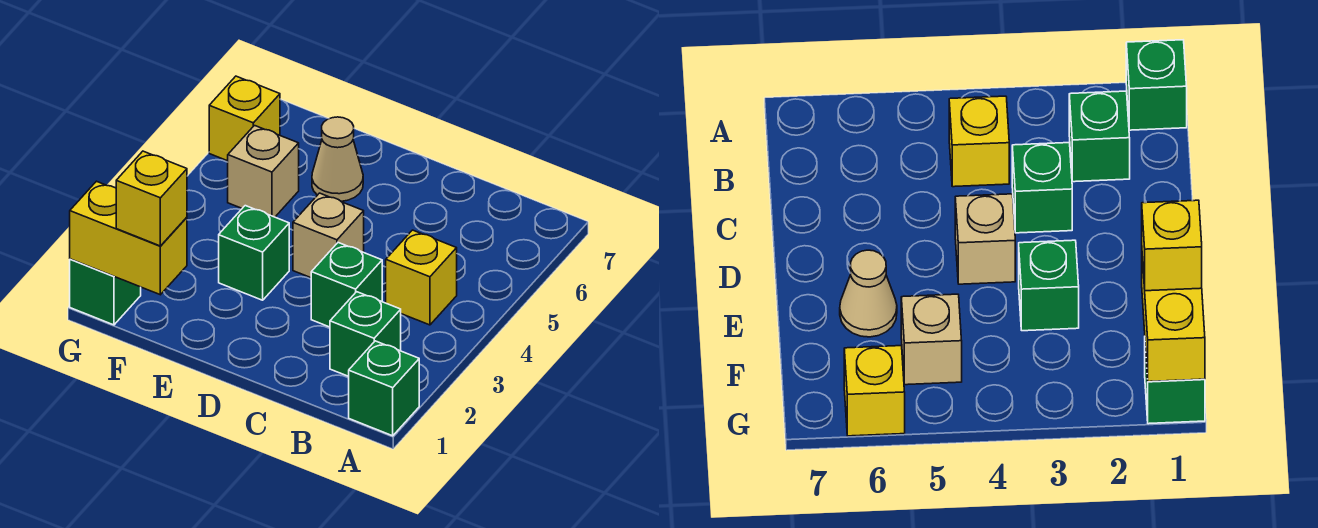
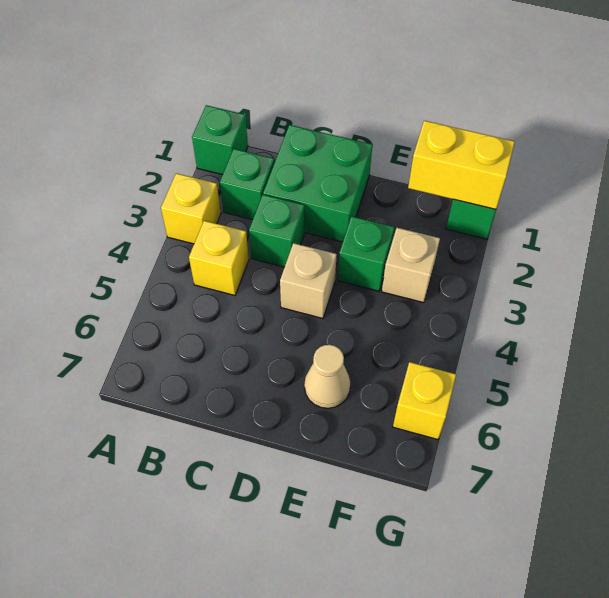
none -> green brick C1:D2 level 1
yellow brick F1 level 3 -> yellow brick A3 level 1
tan brick F5 level 1 -> tan brick F3 level 1

